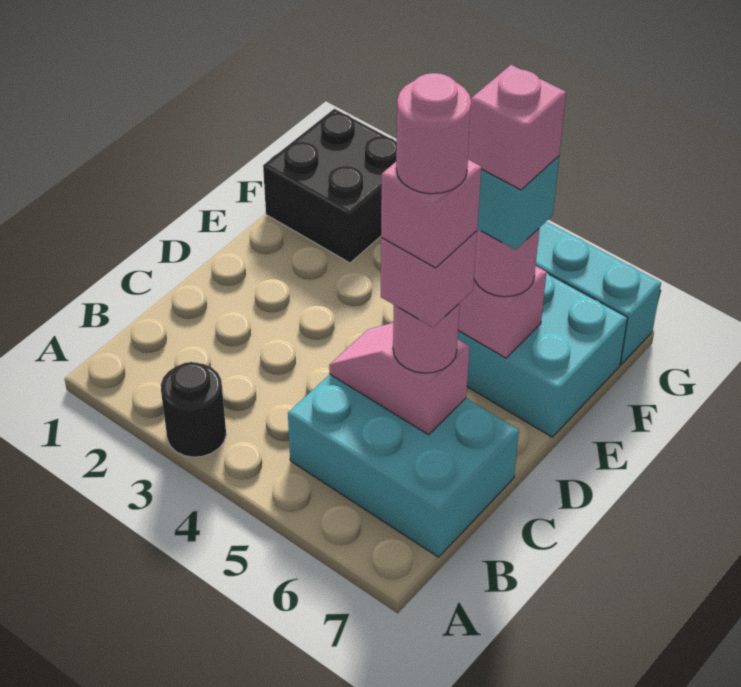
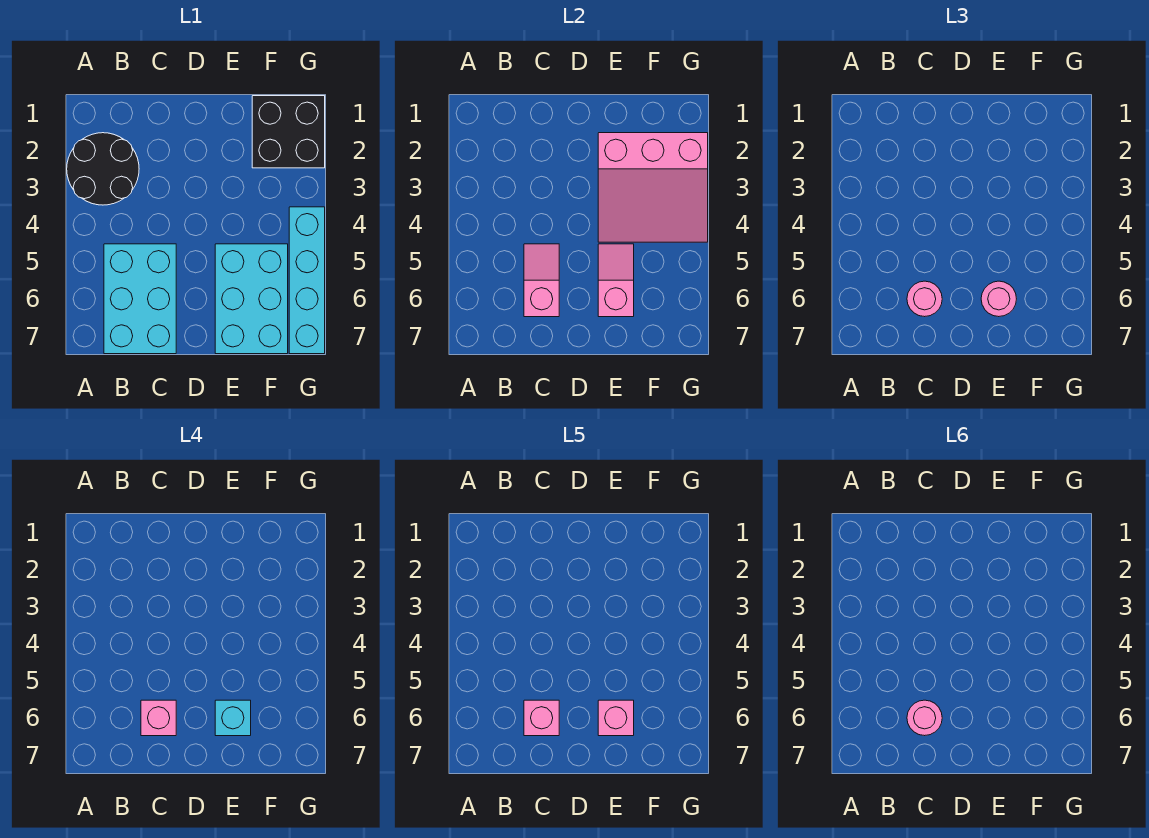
black round brick A3 level 1 -> black round brick A2:B3 level 1
none -> pink slope E2:G4 level 2 top 2

